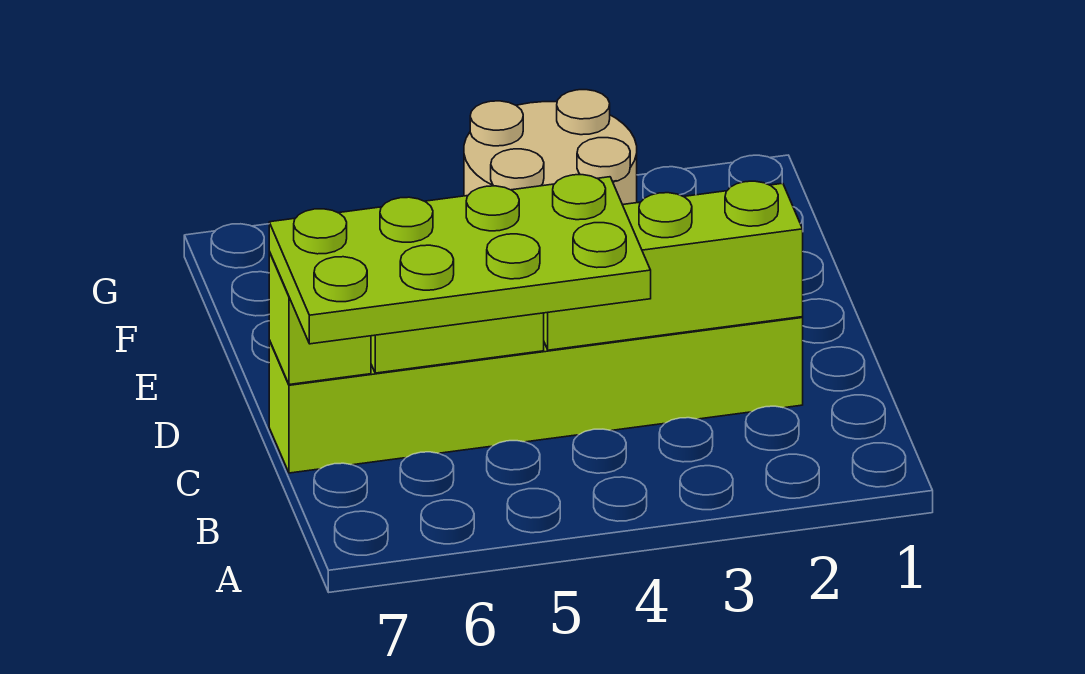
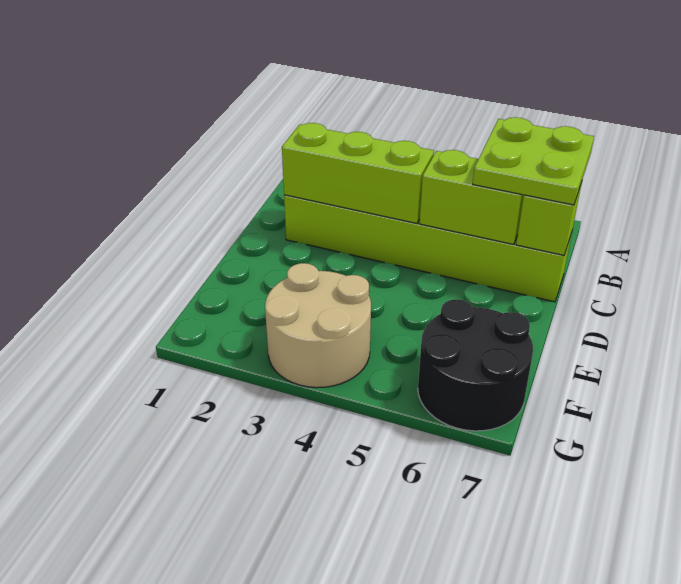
lime plate B4:C7 level 3 -> lime plate B6:C7 level 3
none -> black round brick F6:G7 level 1

